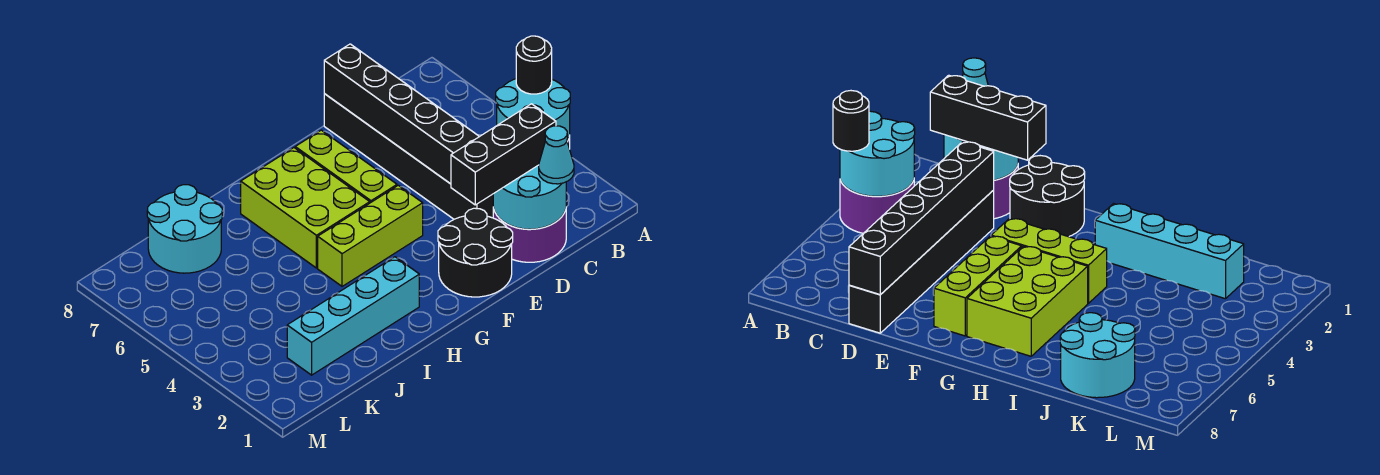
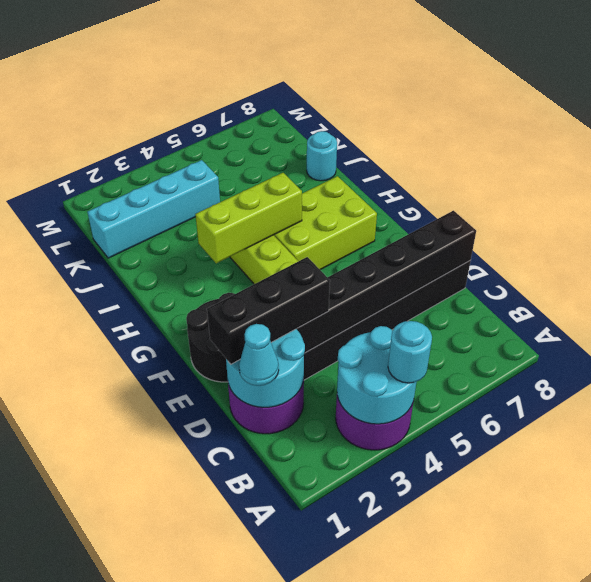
black round brick A4 level 3 -> cyan round brick A4 level 3
black brick C2:E2 level 3 -> black brick D1:D3 level 3
lime brick F5:F7 level 1 -> lime brick H3:H5 level 2
cyan brick H2:K2 level 1 -> cyan brick K1:K4 level 1
cyan round brick J7:K8 level 1 -> cyan round brick J8 level 1

